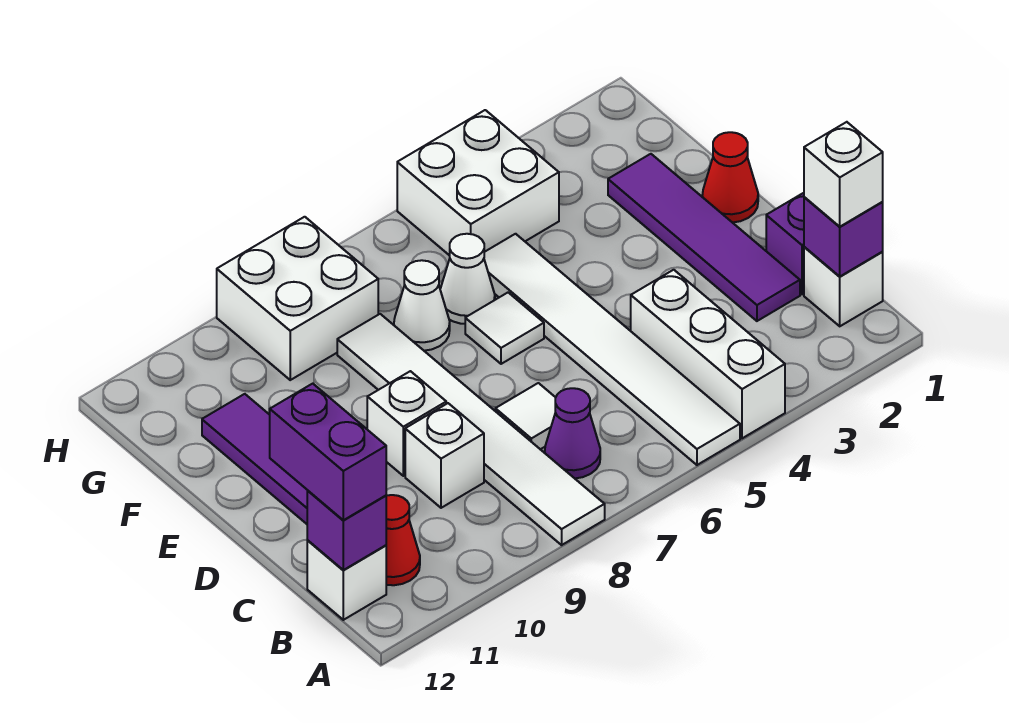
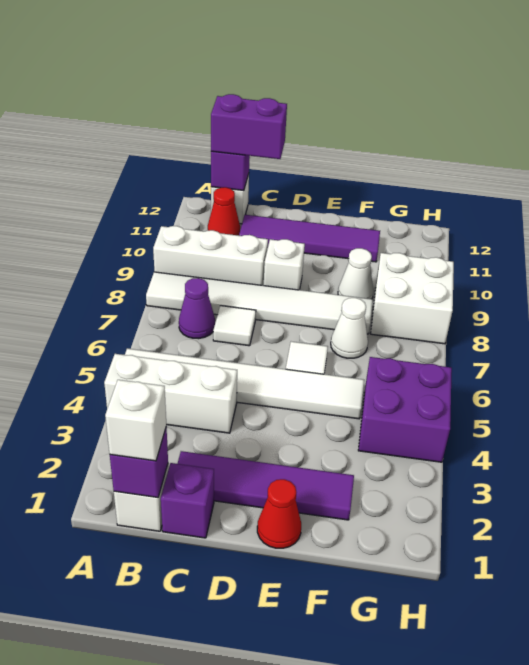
white brick C9 level 1 -> white brick A9:C9 level 1
white cone F6 level 1 -> white cone F9 level 1
white brick G4:H5 level 1 -> purple brick G4:H5 level 1

